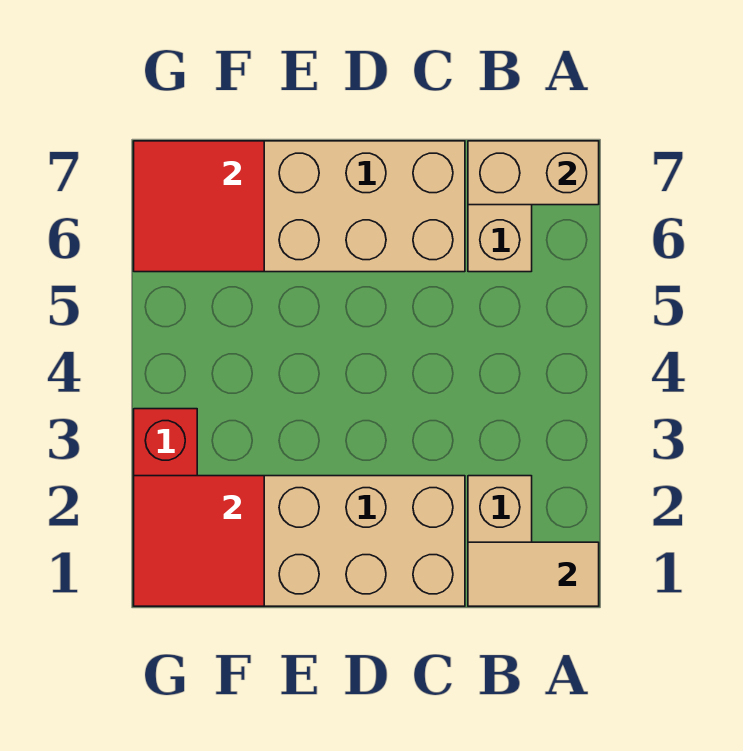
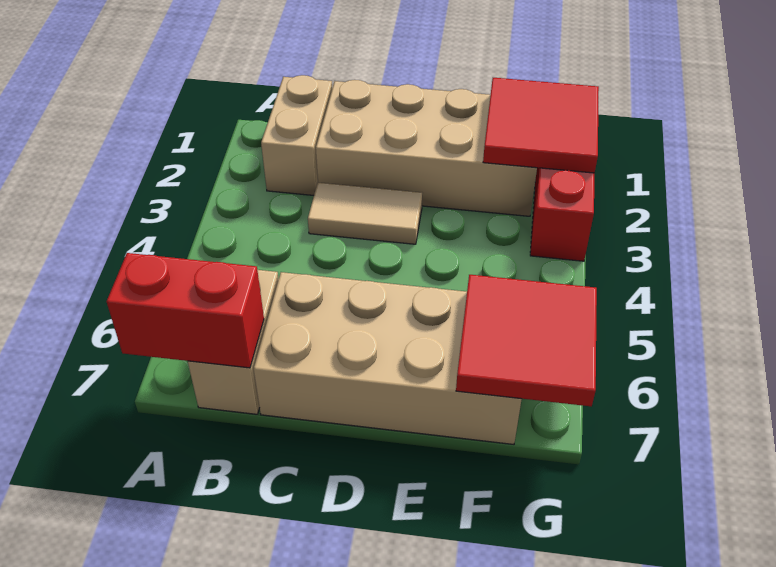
tan tile A1:B1 level 2 -> tan tile C3:D3 level 1
tan brick A7:B7 level 2 -> red brick A7:B7 level 2

